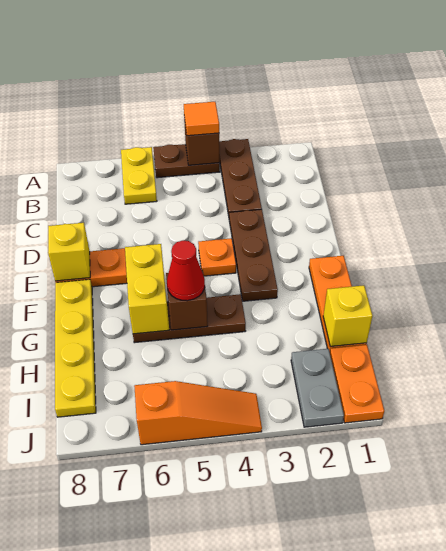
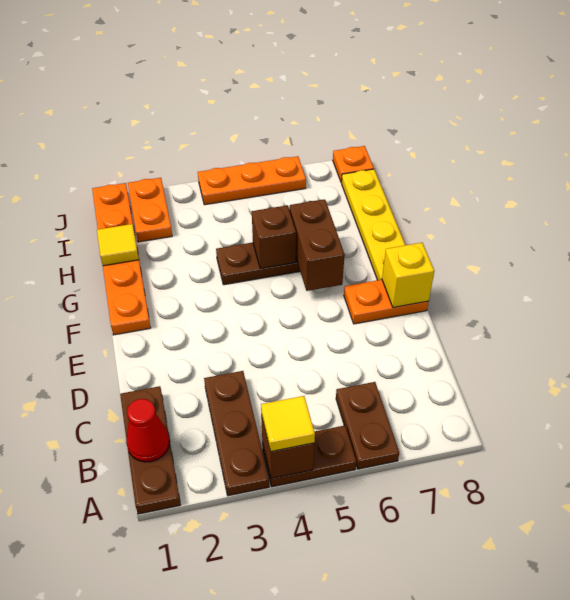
orange tile A4 level 3 -> yellow tile A4 level 3
yellow plate A6:B6 level 1 -> brown plate A6:B6 level 1
brown plate D3:F3 level 1 -> brown plate A1:C1 level 1
orange plate E4 level 1 -> orange plate J8 level 1
yellow brick F6:G6 level 2 -> brown brick F6:G6 level 2
red cone G5 level 3 -> red cone B1 level 2
yellow brick H1 level 2 -> yellow tile H1 level 2
grey plate I2:J2 level 1 -> orange plate I2:J2 level 1
orange slope J4:J6 level 1 top 6 -> orange plate J4:J6 level 1

